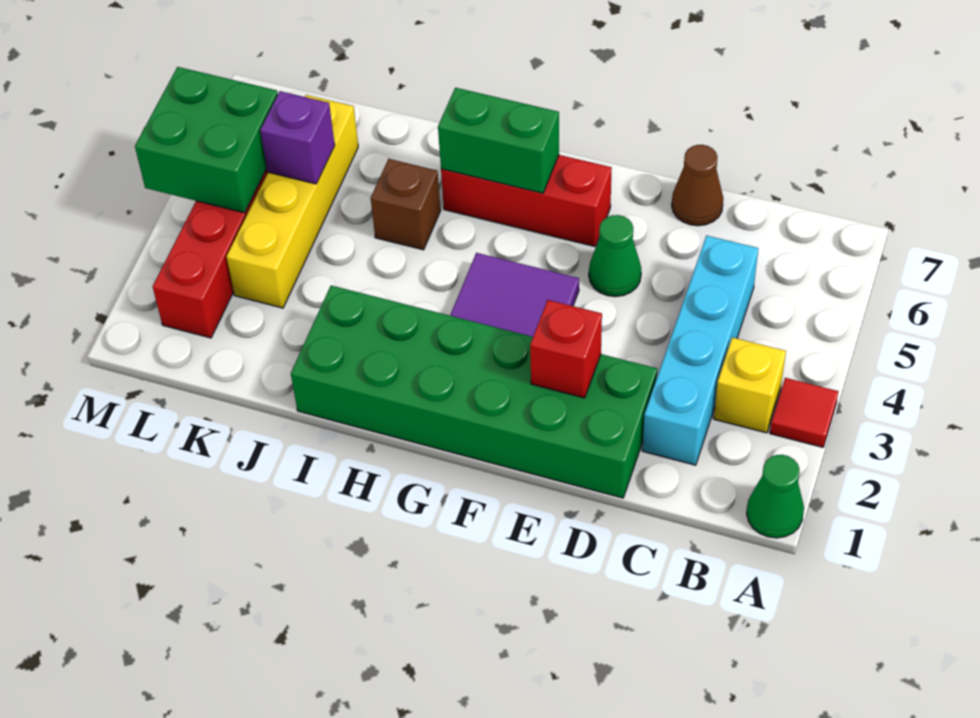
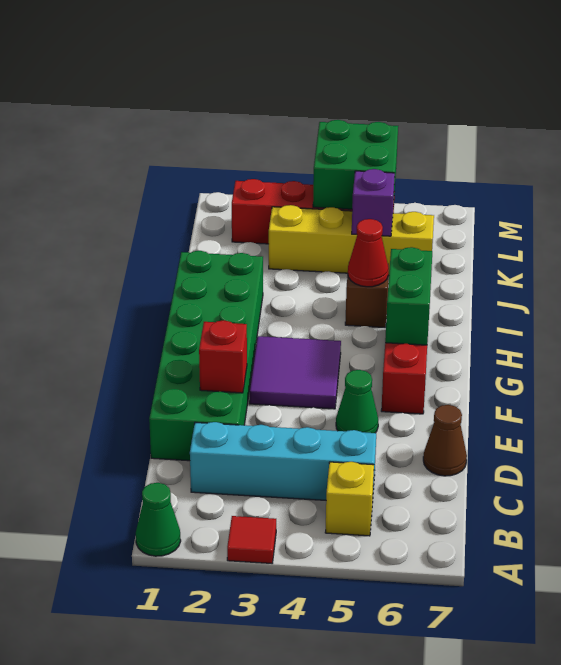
yellow brick B3 level 1 -> yellow brick B5 level 1
none -> red cone I5 level 2

